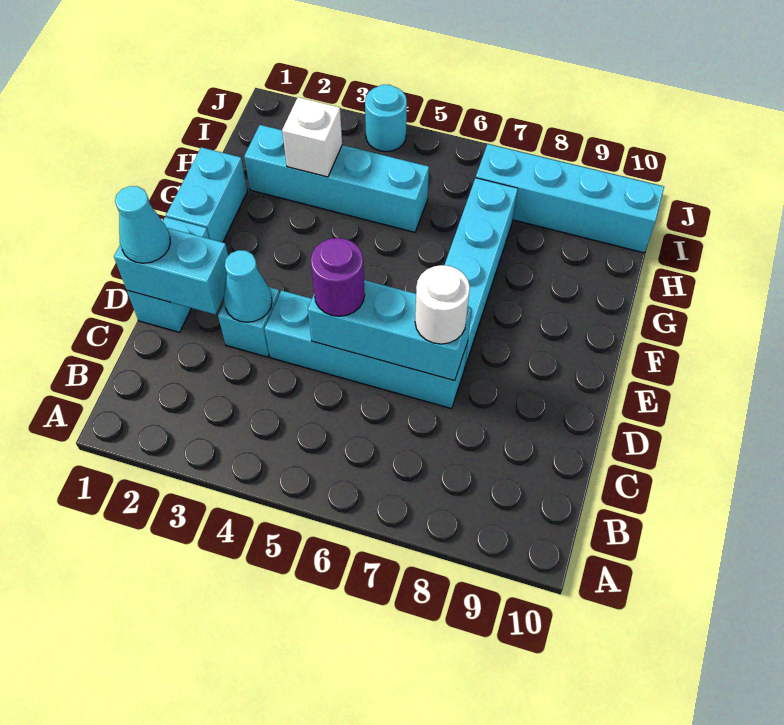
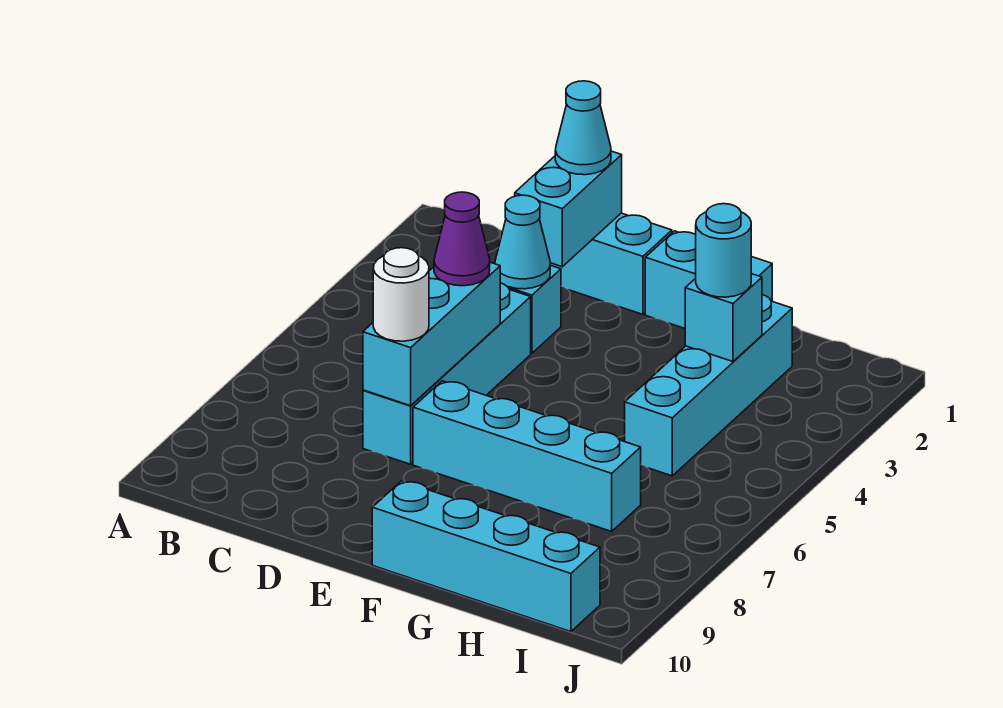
purple round brick D5 level 3 -> purple cone D5 level 3
white brick H3 level 2 -> cyan brick H3 level 2
cyan brick I7:I10 level 1 -> cyan brick F10:I10 level 1
cyan round brick J4 level 1 -> cyan round brick H3 level 3

